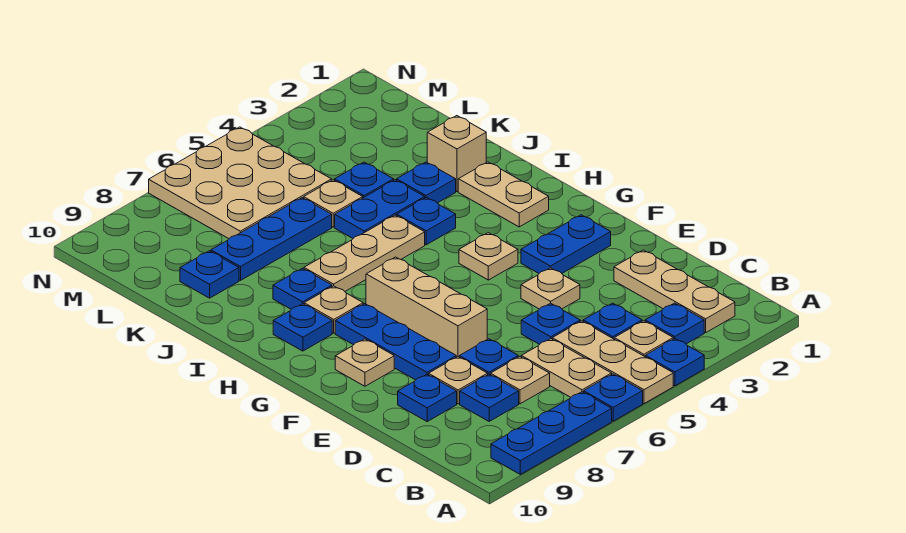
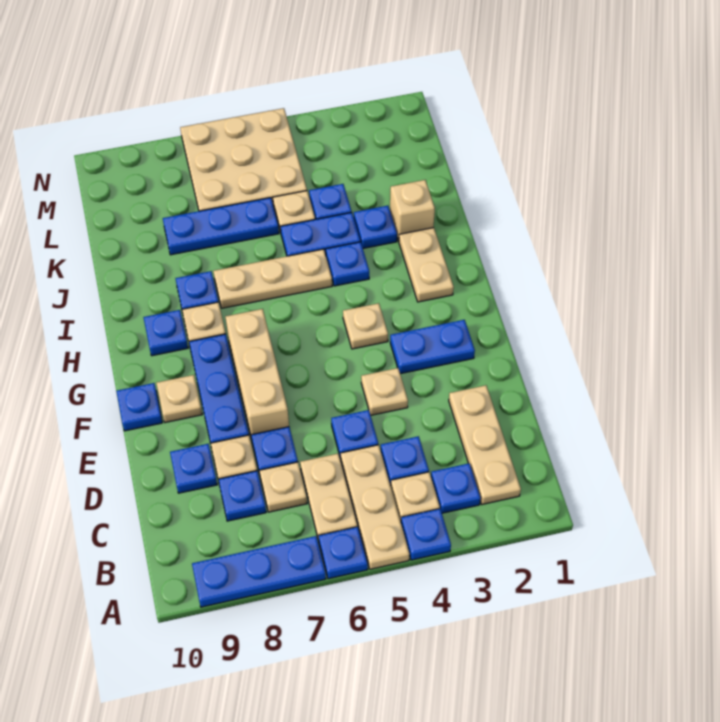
blue plate K9 level 1 -> blue plate F10 level 1

